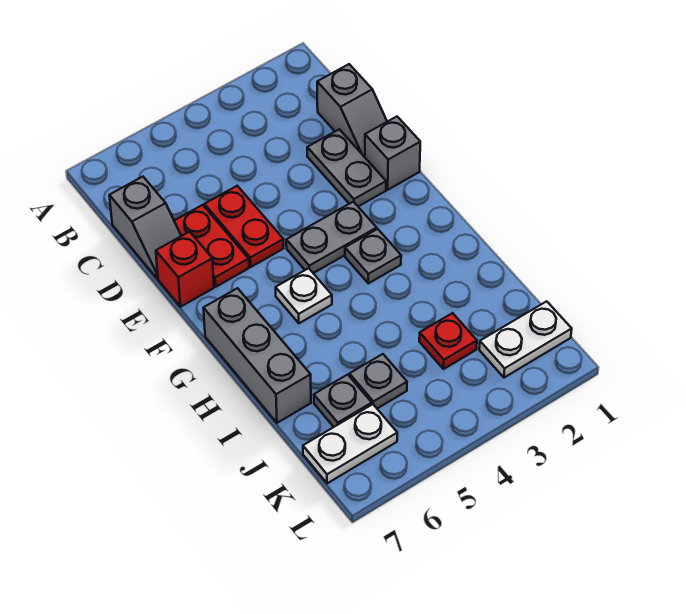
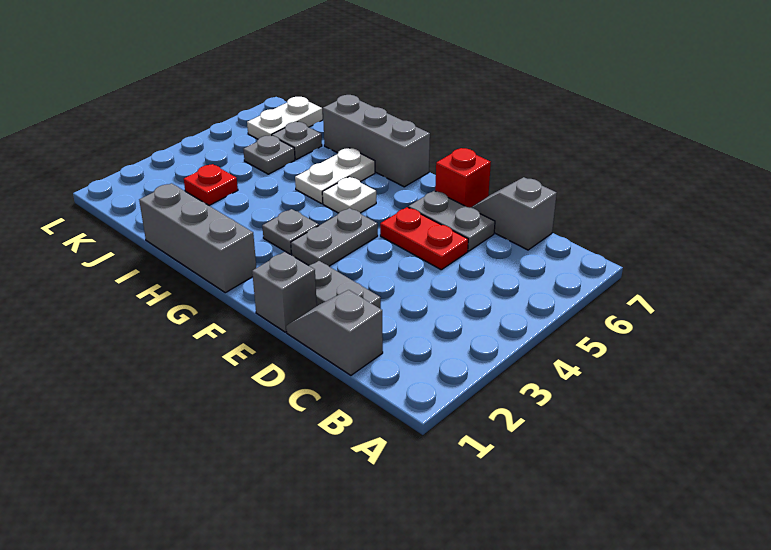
red plate D6:E6 level 1 -> grey plate D6:E6 level 1
none -> grey brick G1:I1 level 1
white plate K1:K2 level 1 -> white plate H5:H6 level 1

